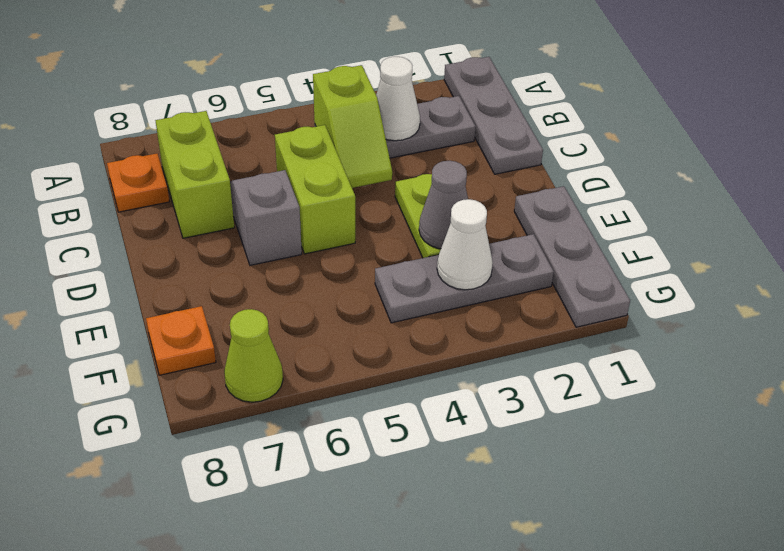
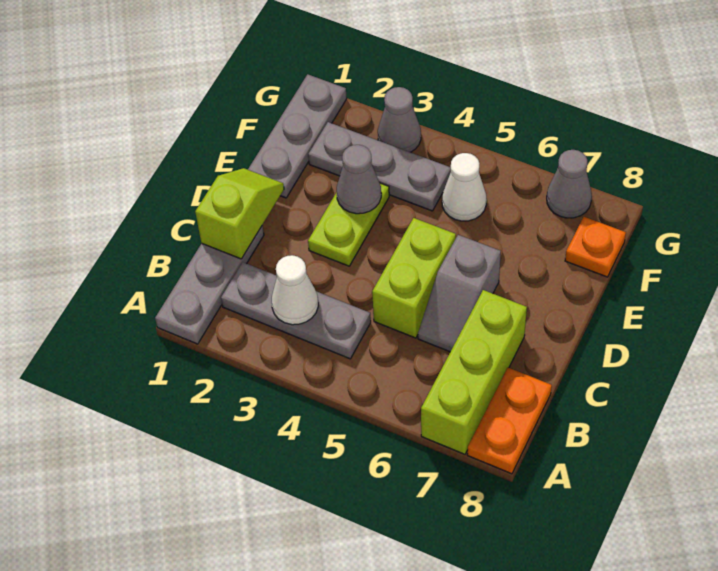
lime slope B4:C4 level 2 top B -> lime slope C1:D1 level 2 top C
lime brick B7:C7 level 1 -> lime brick A7:C7 level 1
orange plate B8 level 1 -> orange plate A8:B8 level 1
white cone F3 level 2 -> white cone F5 level 1
none -> grey cone G3 level 1
lime cone G7 level 1 -> grey cone G7 level 1

